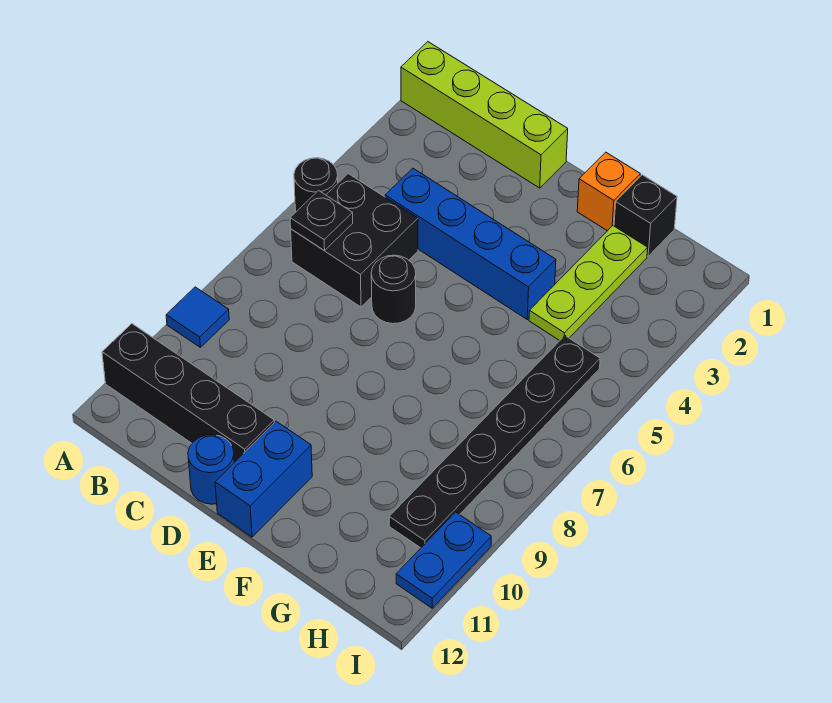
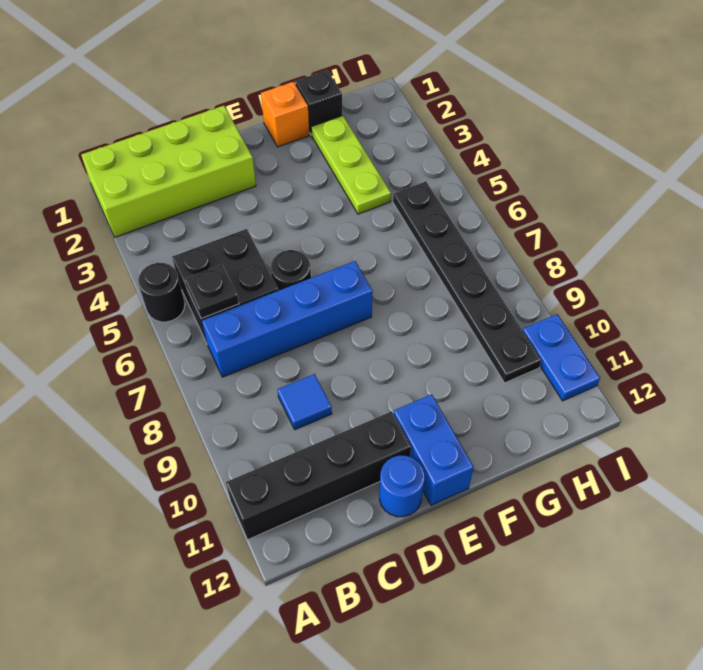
lime brick A1:D1 level 1 -> lime brick A1:D2 level 1
blue tile A9 level 1 -> blue tile C9 level 1
blue brick C4:F4 level 1 -> blue brick B7:E7 level 1

